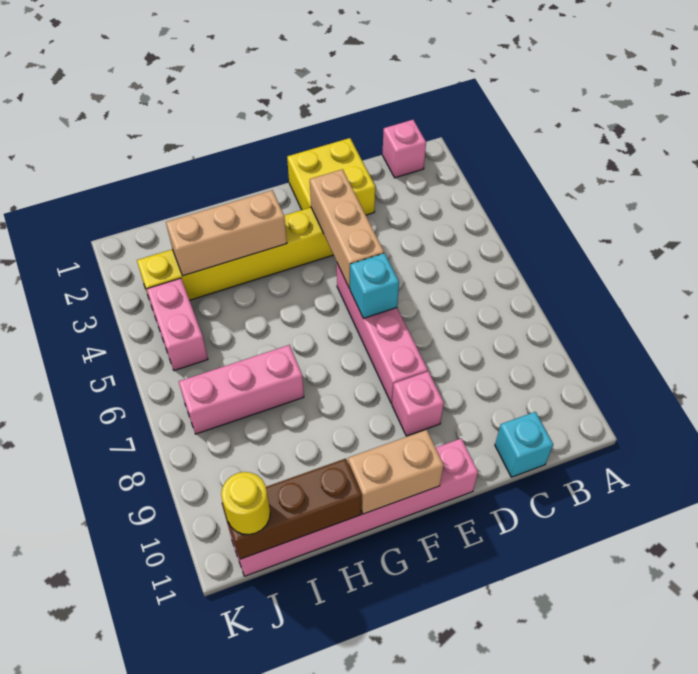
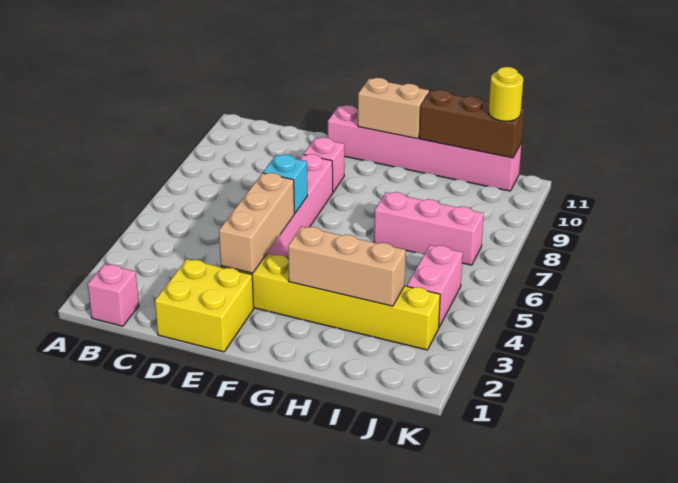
cyan brick C11 level 1 -> none

